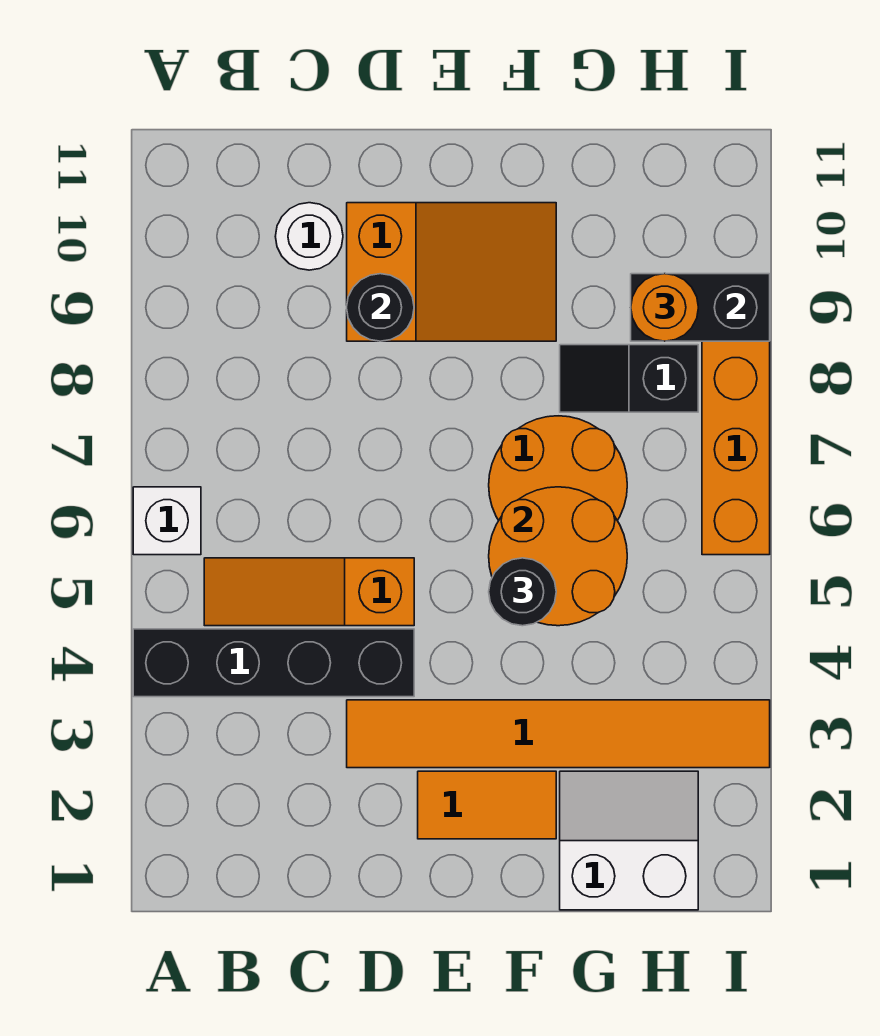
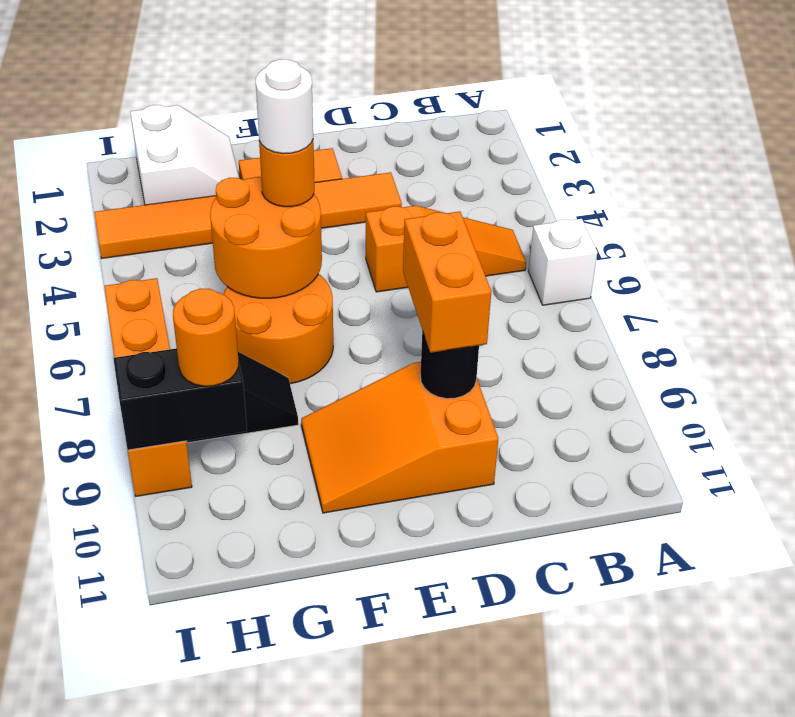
black brick A4:D4 level 1 -> none
white round brick C10 level 1 -> white round brick F5 level 4
none -> orange brick D8:D9 level 3
black round brick F5 level 3 -> orange round brick F5 level 3
white slope G1:H2 level 1 top 1 -> white slope G1:H2 level 1 top H

